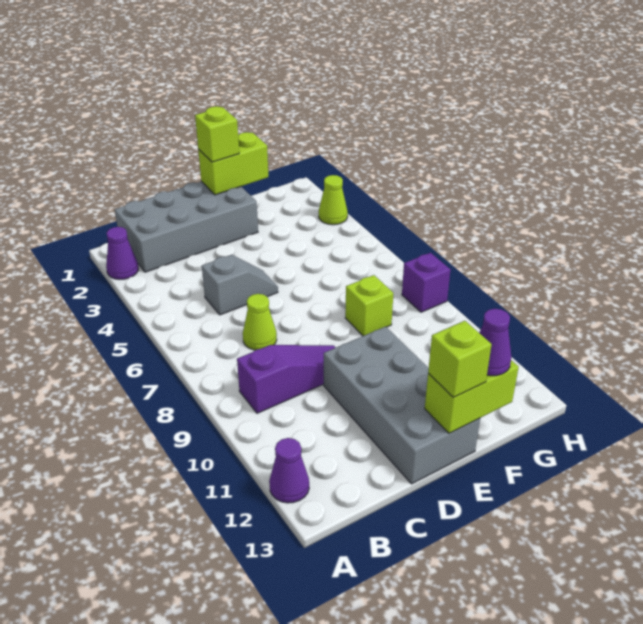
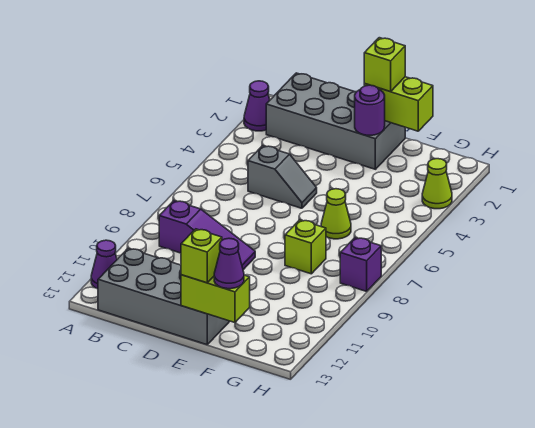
lime cone C7 level 1 -> lime cone F6 level 1
grey brick D10:E13 level 1 -> grey brick B12:E13 level 1
none -> purple round brick E2 level 2

